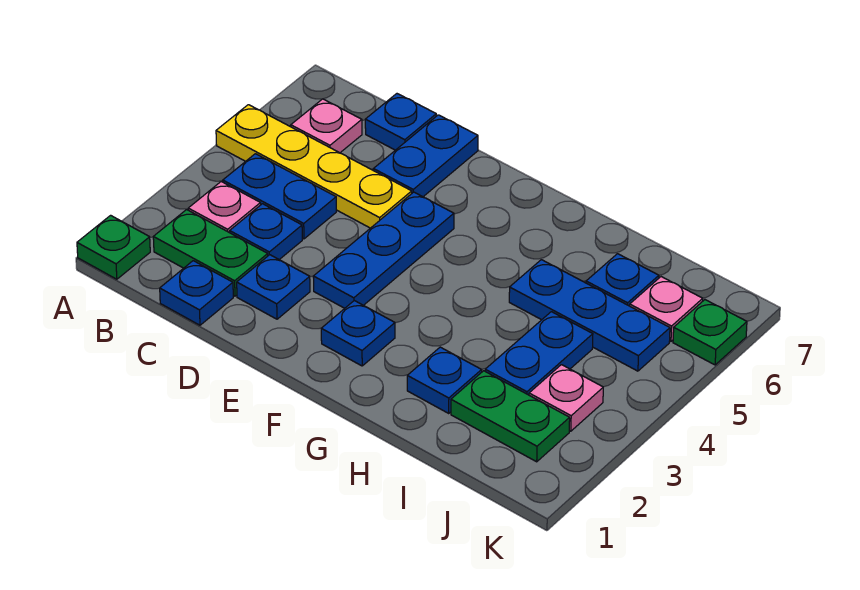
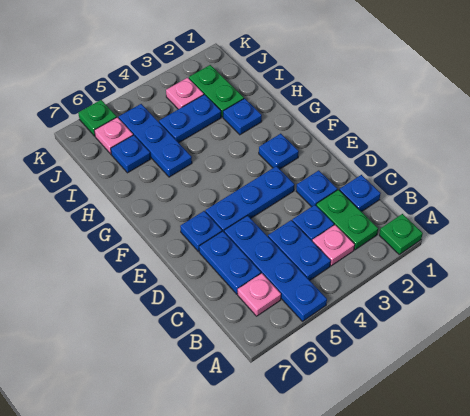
yellow plate A5:D5 level 1 -> blue plate A5:D5 level 1
blue plate C7 level 1 -> blue plate E6 level 1
blue plate D6:D7 level 1 -> blue plate C6:D6 level 1

